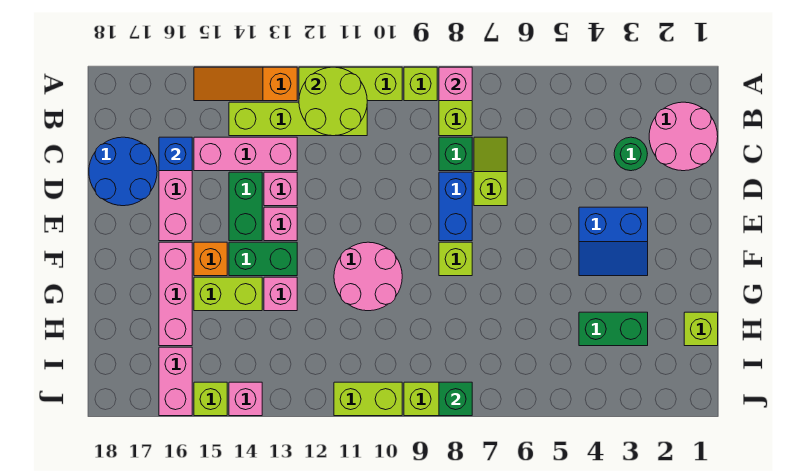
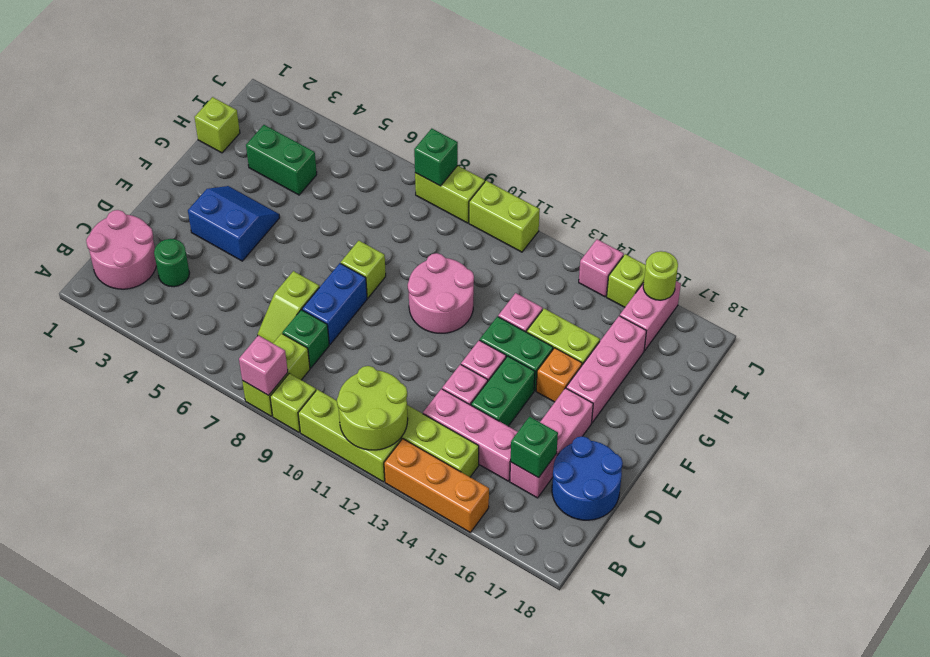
orange slope A13:A15 level 1 top 13 -> orange brick A13:A15 level 1
blue brick C16 level 2 -> green brick C16 level 2
none -> lime round brick J16 level 2

